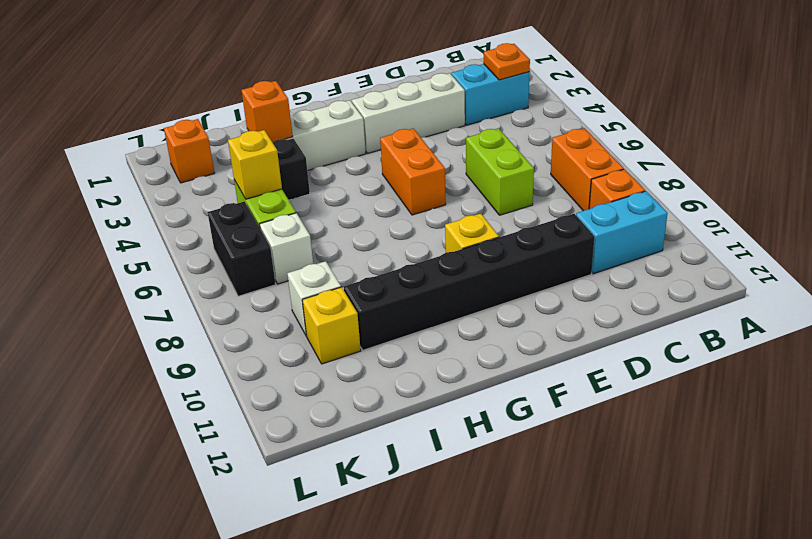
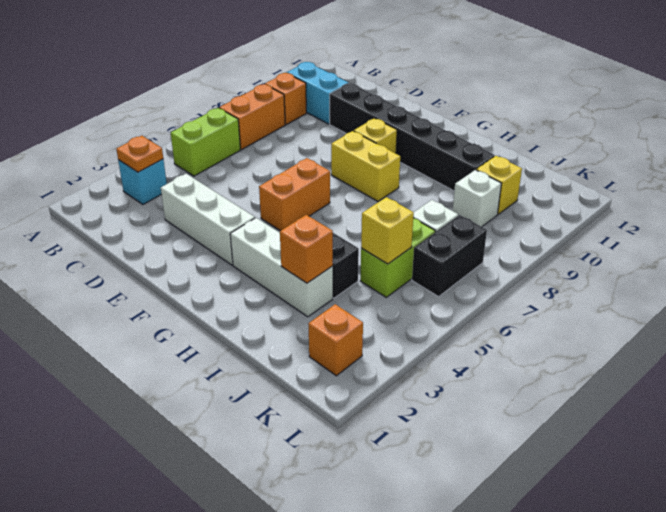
cyan brick B3:C3 level 1 -> cyan brick B3 level 1
lime brick D6:D7 level 1 -> lime brick B5:B6 level 1
none -> yellow brick F8:G8 level 1

